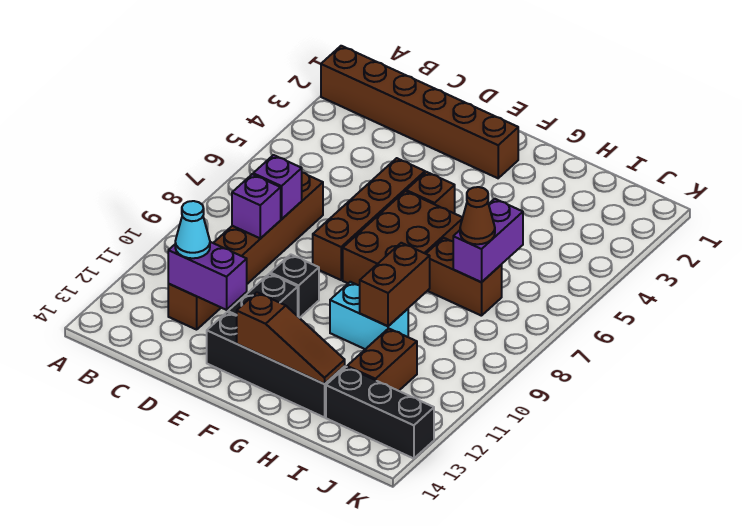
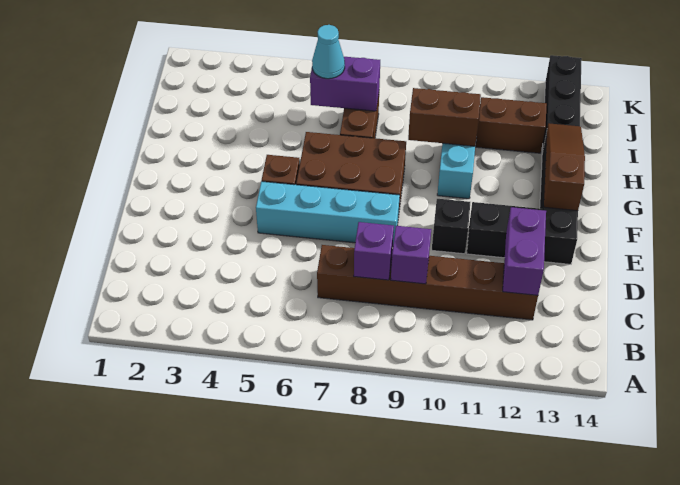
brown brick A2:F2 level 1 -> none
cyan cone C12 level 3 -> cyan cone I6 level 3
brown brick E5:E8 level 1 -> cyan brick E5:E8 level 1
brown cone I7 level 3 -> none

